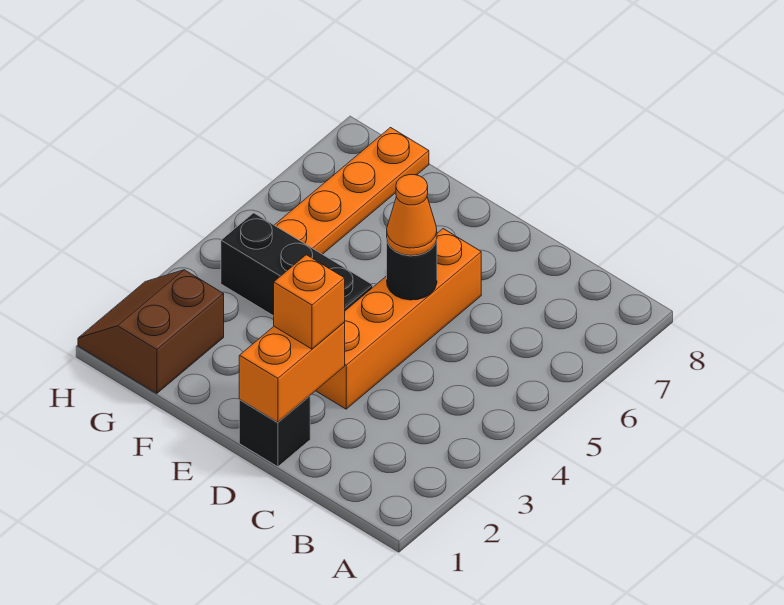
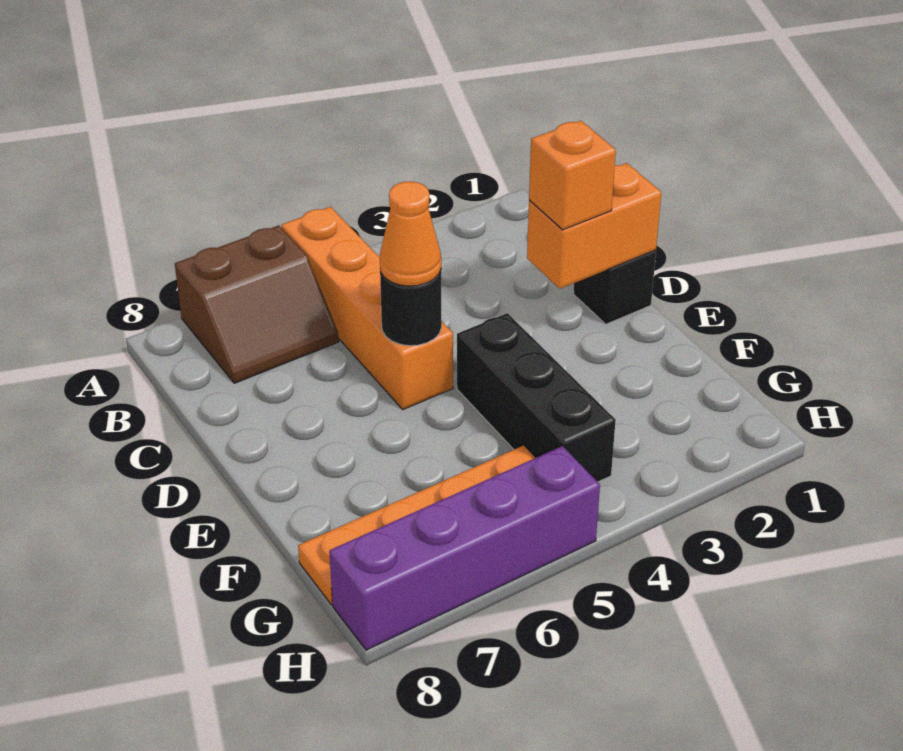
orange brick D3:D6 level 1 -> orange brick A5:D5 level 1
brown slope G1:H2 level 1 top G -> brown slope A6:B7 level 1 top A
none -> purple brick H5:H8 level 1

